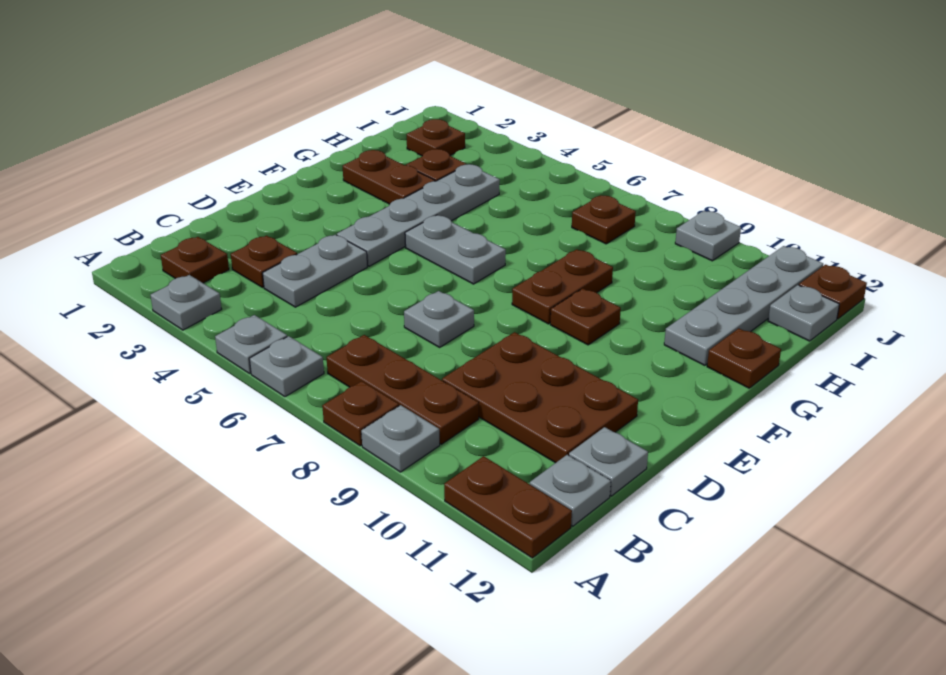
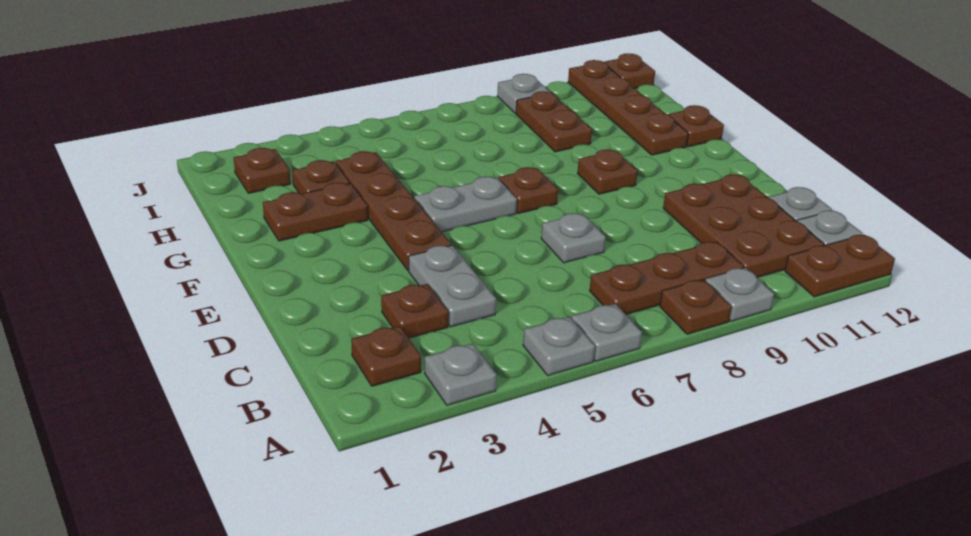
brown plate C9:D11 level 1 -> brown plate B10:D11 level 1
grey plate E4:H4 level 1 -> brown plate E4:H4 level 1
brown plate F8:G8 level 1 -> brown plate H9:I9 level 1
grey plate G11:J11 level 1 -> brown plate G11:J11 level 1
brown plate I7 level 1 -> brown plate F7 level 1
grey plate I12 level 1 -> none

